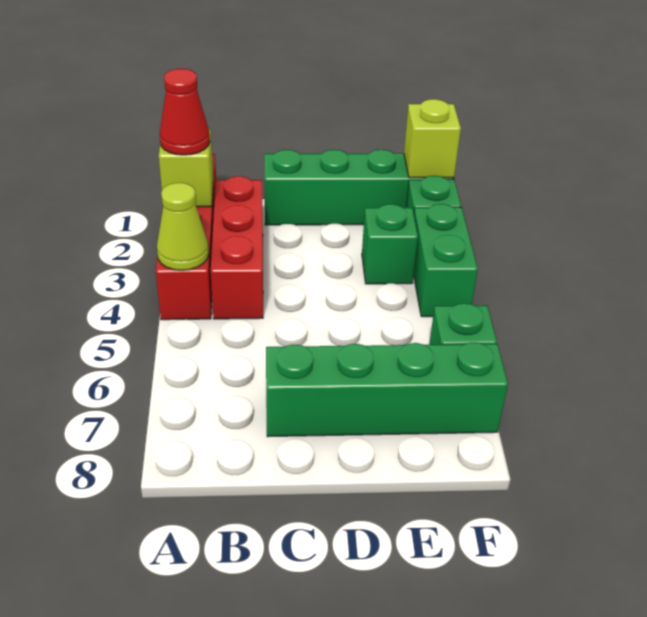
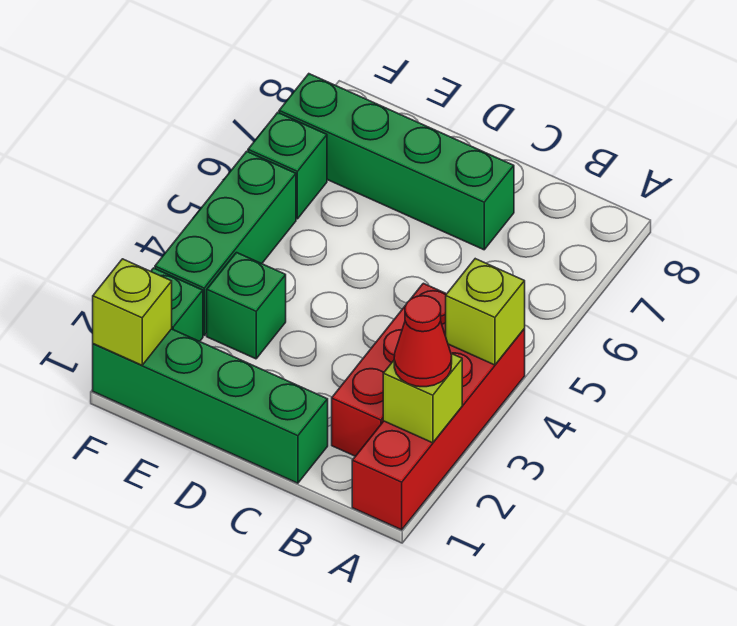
lime cone A4 level 2 -> lime brick A4 level 2
green brick F3:F4 level 1 -> green brick F3:F5 level 1

